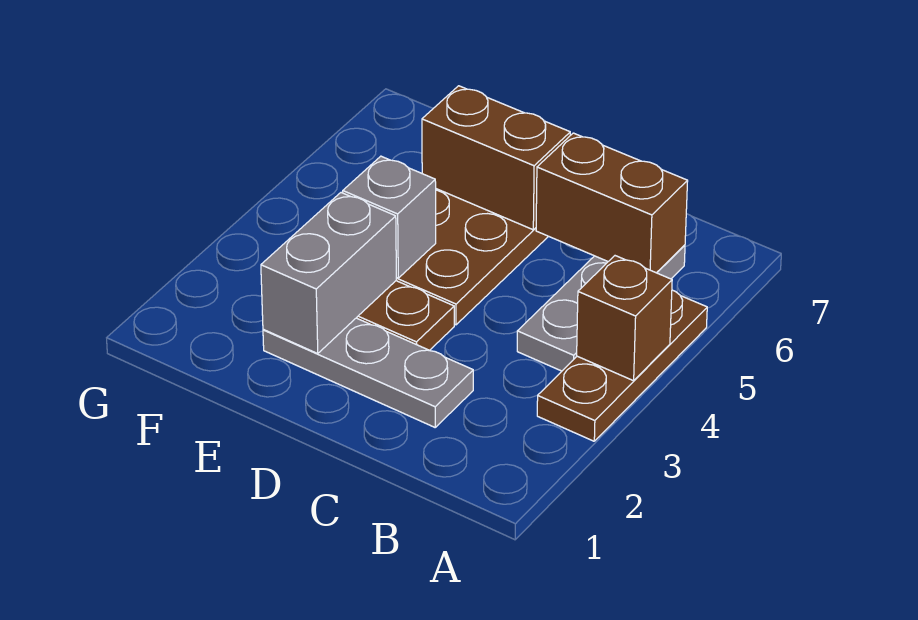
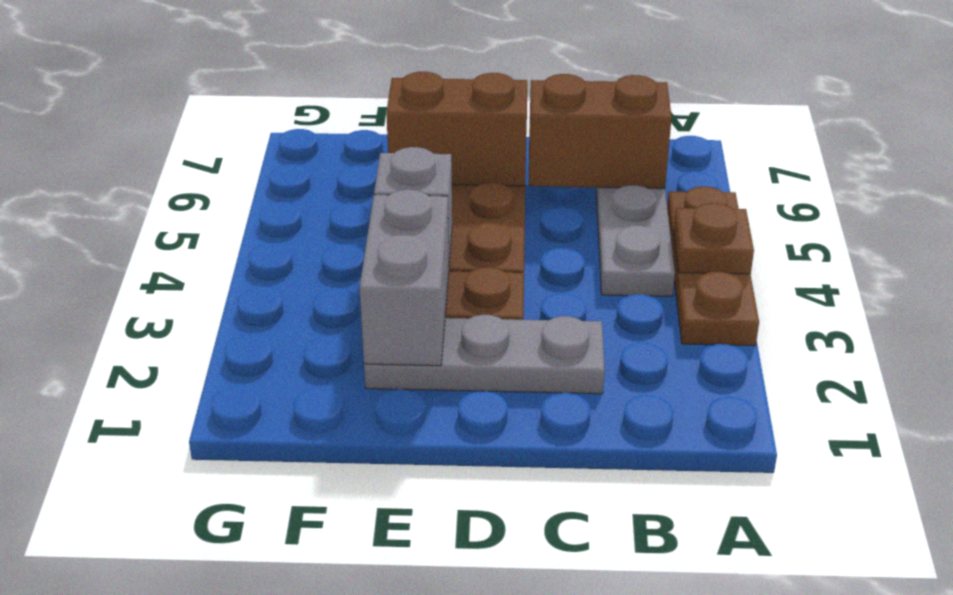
brown brick A4 level 2 -> brown plate A4 level 2

